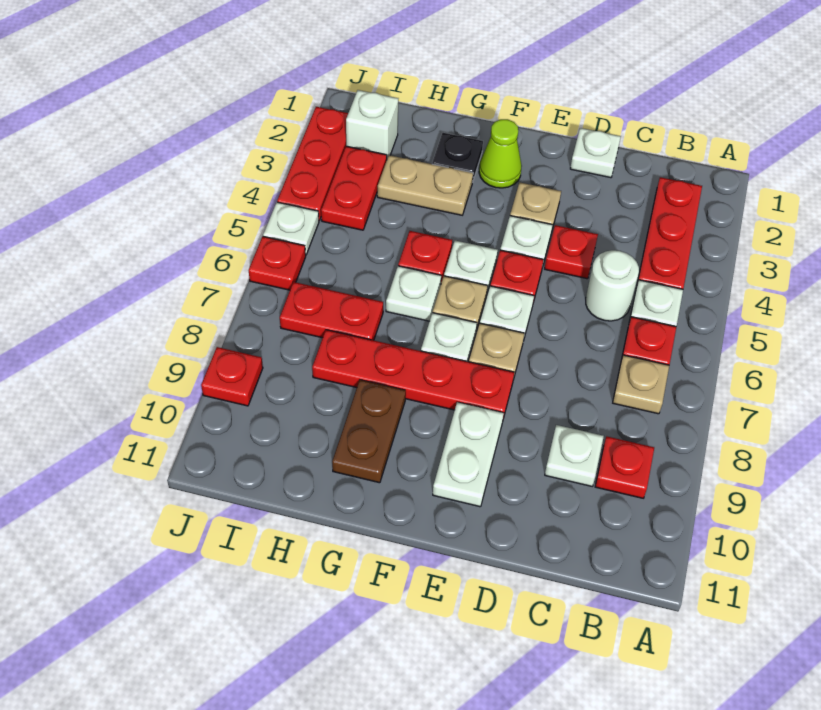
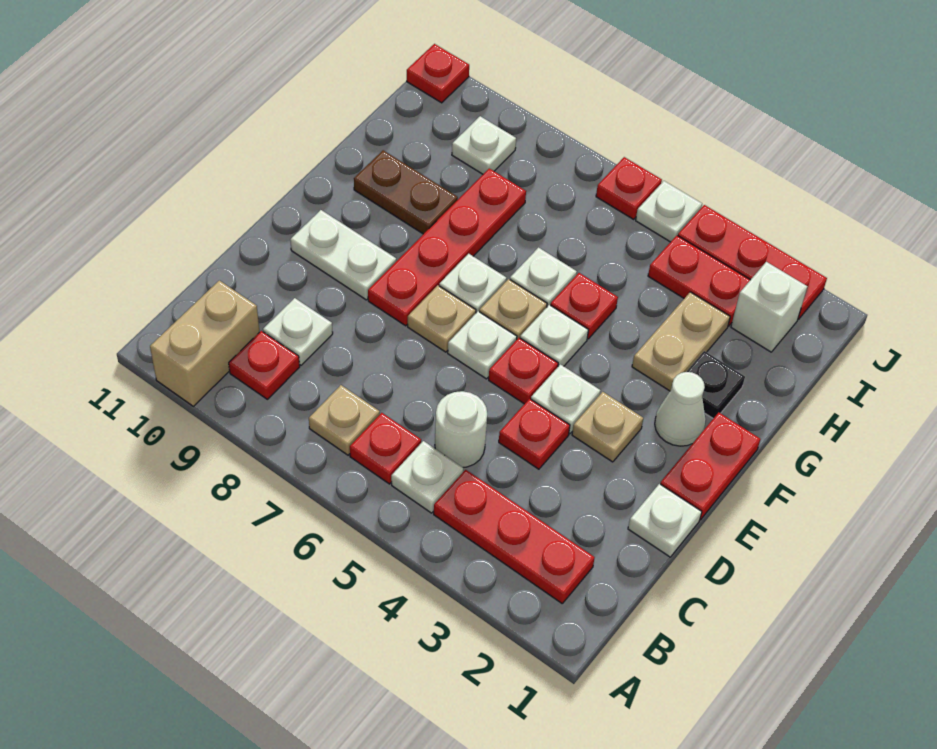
none -> tan brick A10:B10 level 1
lime cone F2 level 1 -> white cone F2 level 1
red plate H7:I7 level 1 -> red plate E1:F1 level 1
none -> white plate I9 level 1
red plate J9 level 1 -> red plate J11 level 1

